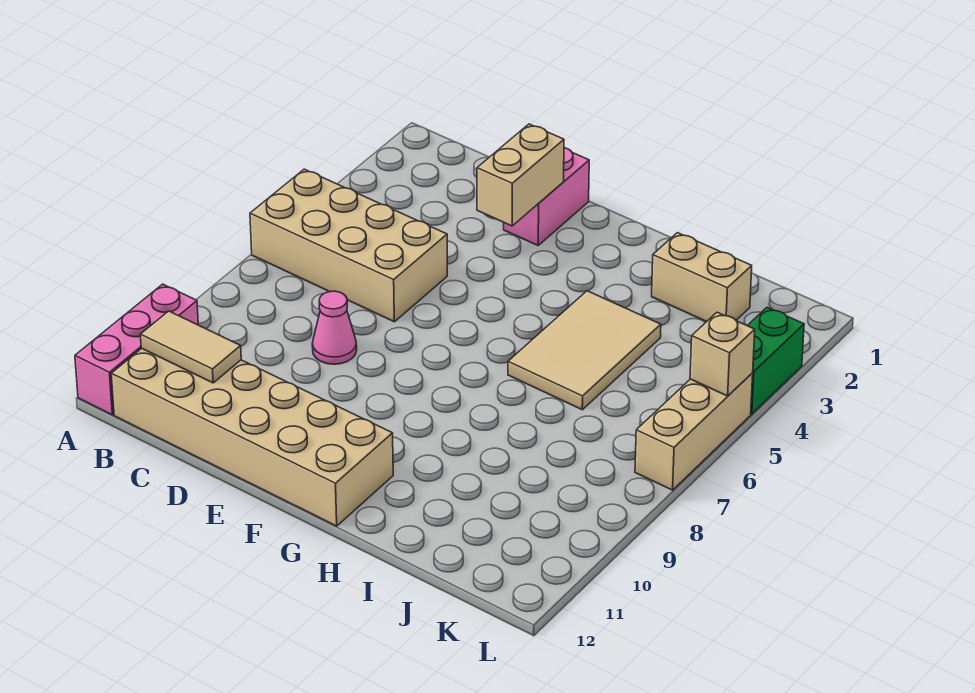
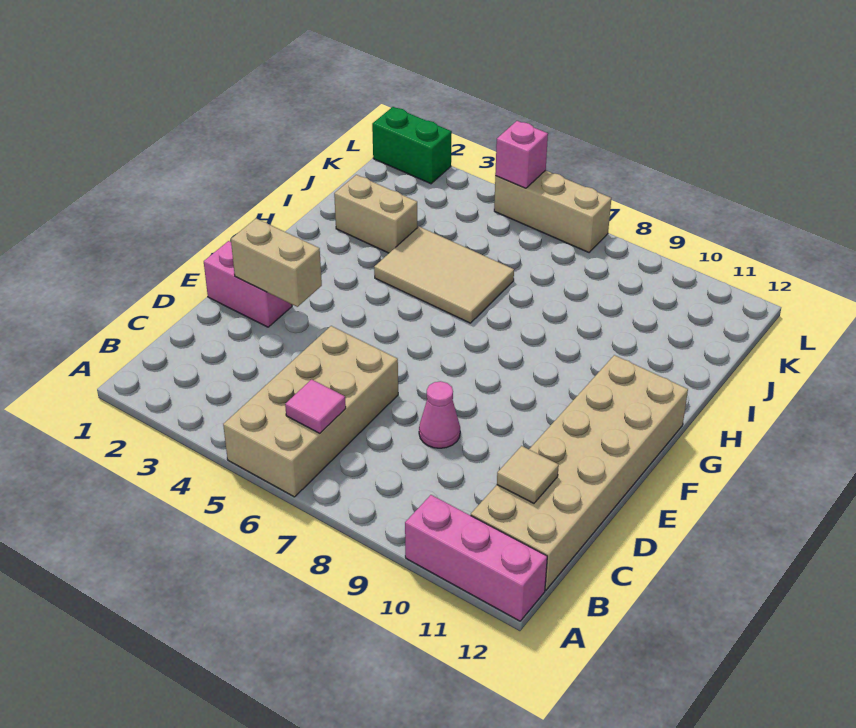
none -> pink tile B6 level 2
tan tile B11:C11 level 2 -> tan tile C11 level 2
tan brick I2:J2 level 1 -> tan brick I2:I3 level 1
green brick L3:L4 level 1 -> green brick L1:L2 level 1
tan brick L5 level 2 -> pink brick L5 level 2

